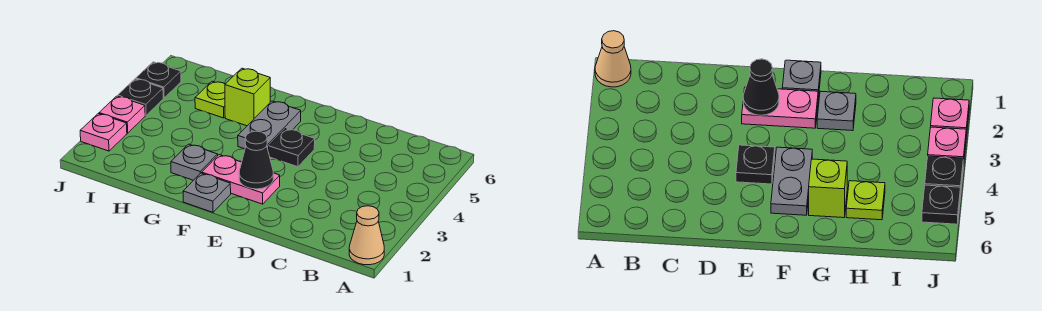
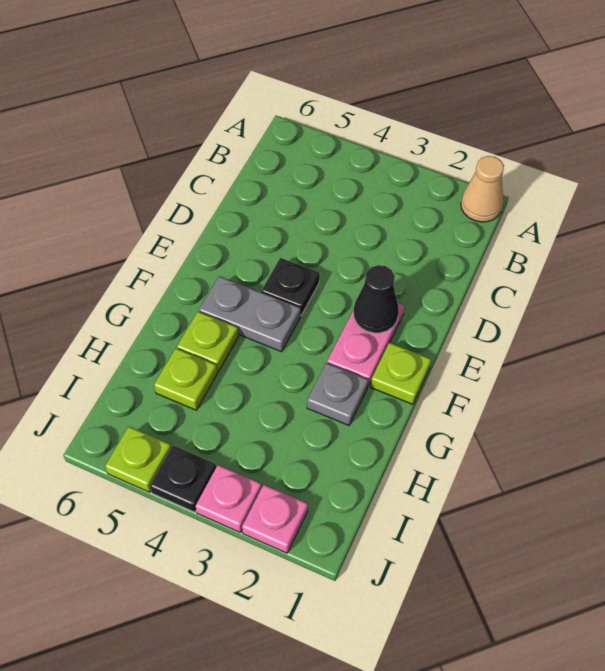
grey plate F1 level 1 -> lime plate F1 level 1
lime brick G5 level 1 -> lime plate G5 level 1
black plate J5 level 1 -> lime plate J5 level 1

